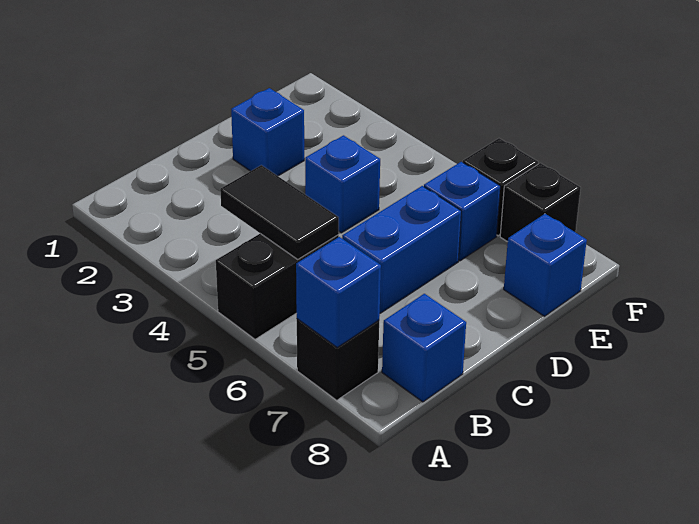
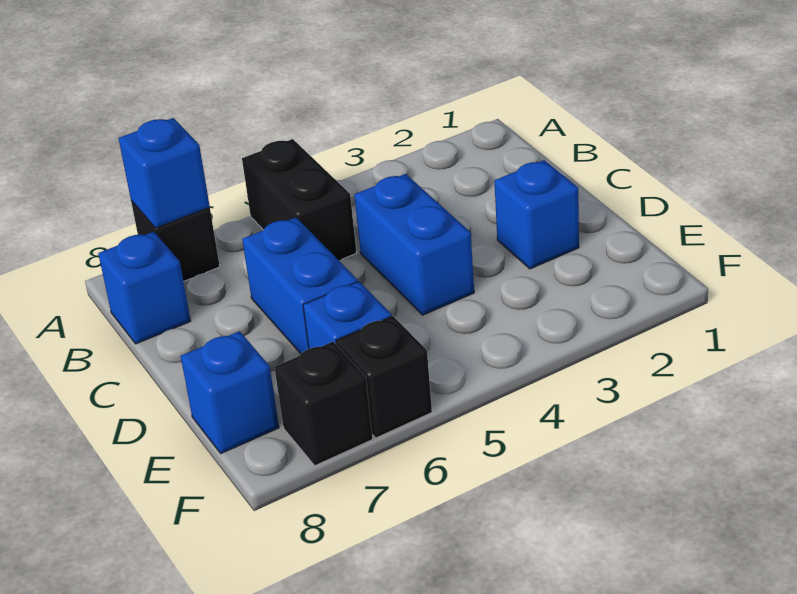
black tile B4:B5 level 2 -> none
blue brick D4 level 1 -> blue brick C4:D4 level 1

